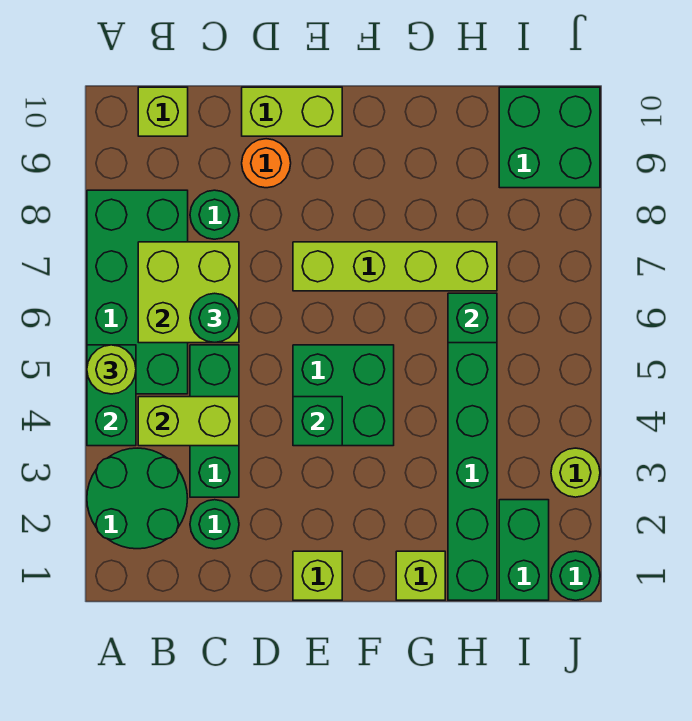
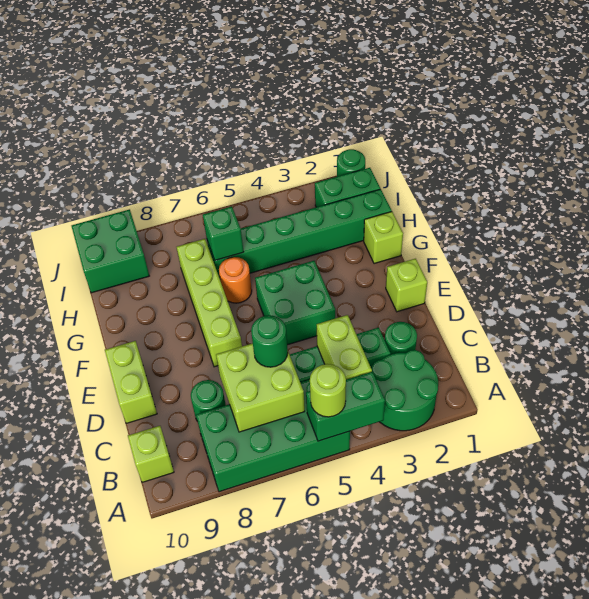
orange round brick D9 level 1 -> orange round brick G6 level 1
green brick E4 level 2 -> none
lime round brick J3 level 1 -> none

